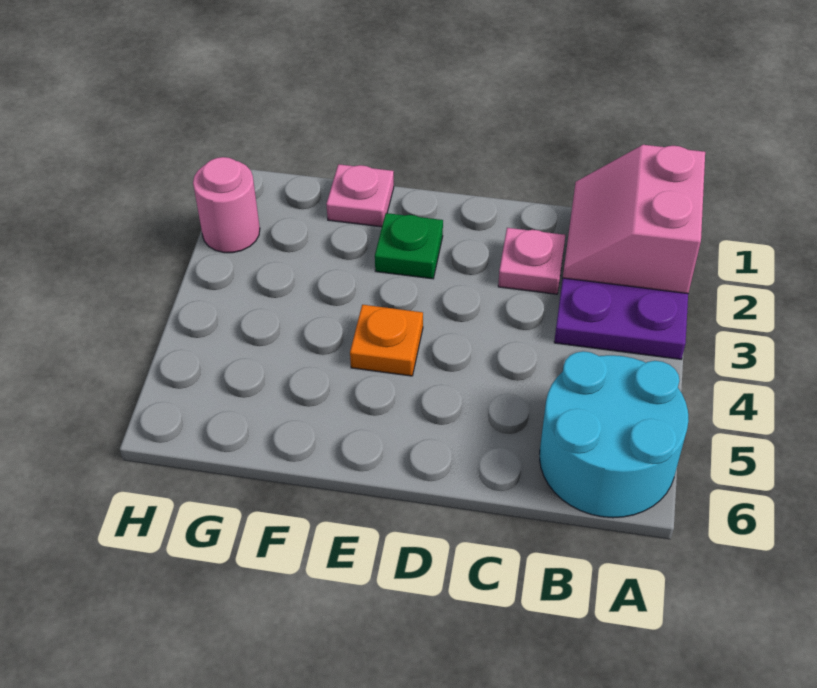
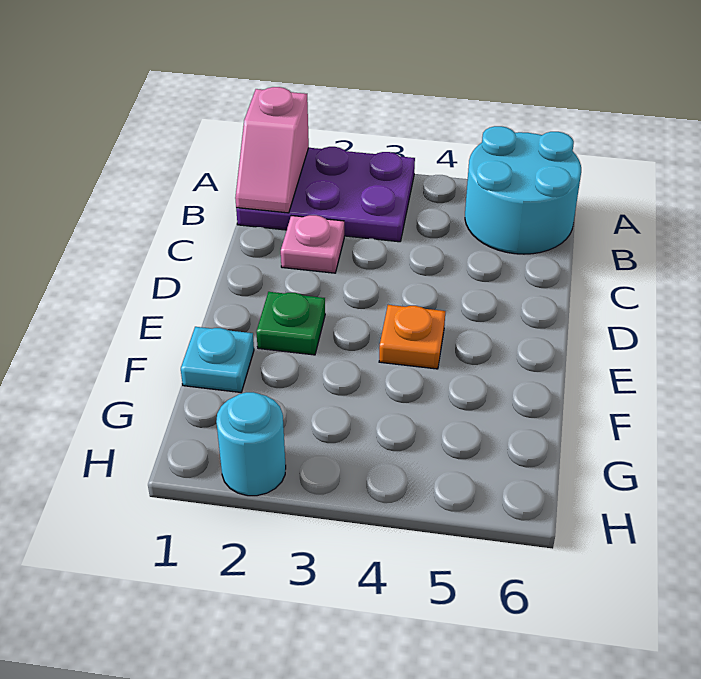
pink slope A1:B2 level 2 top A -> pink slope A1:B1 level 2 top A
pink plate F1 level 1 -> cyan plate F1 level 1
pink round brick H2 level 1 -> cyan round brick H2 level 1

